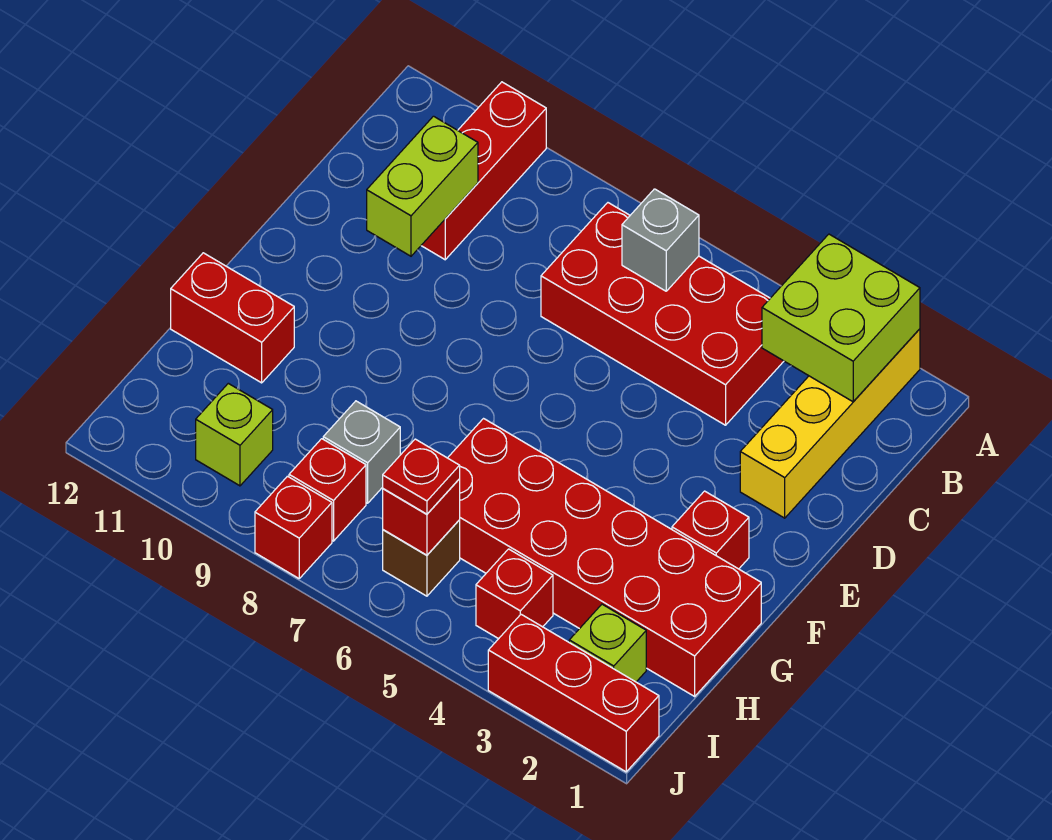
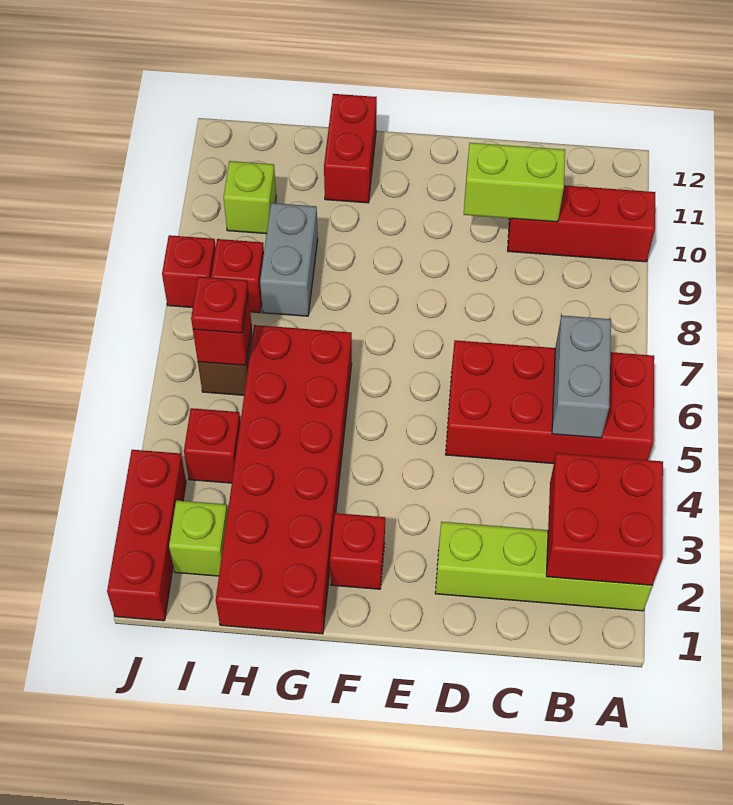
yellow brick A2:D2 level 1 -> lime brick A2:D2 level 1
lime brick A2:B3 level 2 -> red brick A2:B3 level 2
red brick B4:C7 level 1 -> red brick A5:D6 level 1
grey brick B6 level 2 -> grey brick B5:B6 level 2
grey brick H8 level 1 -> grey brick H8:H9 level 1

